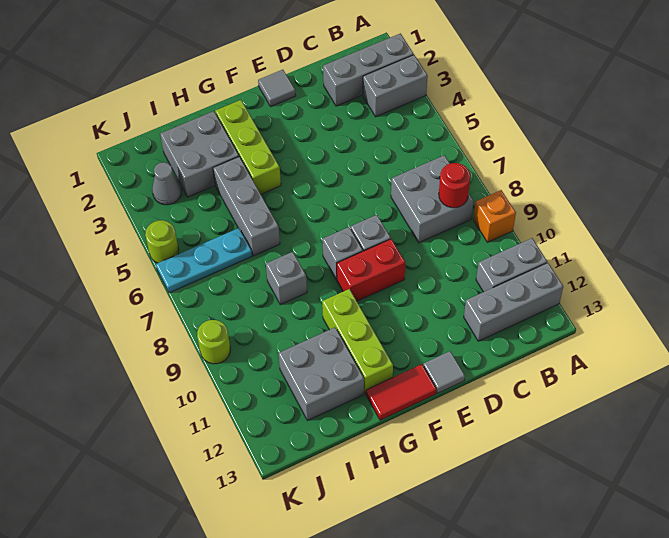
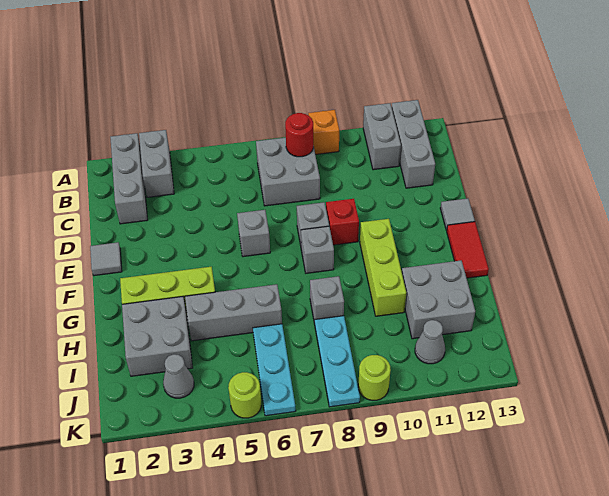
none -> grey brick E6 level 1
red brick E9:F9 level 1 -> red brick E9 level 1
lime brick G10:G12 level 1 -> lime brick F10:H10 level 1
none -> cyan plate I8:K8 level 1
none -> grey cone J11 level 1

